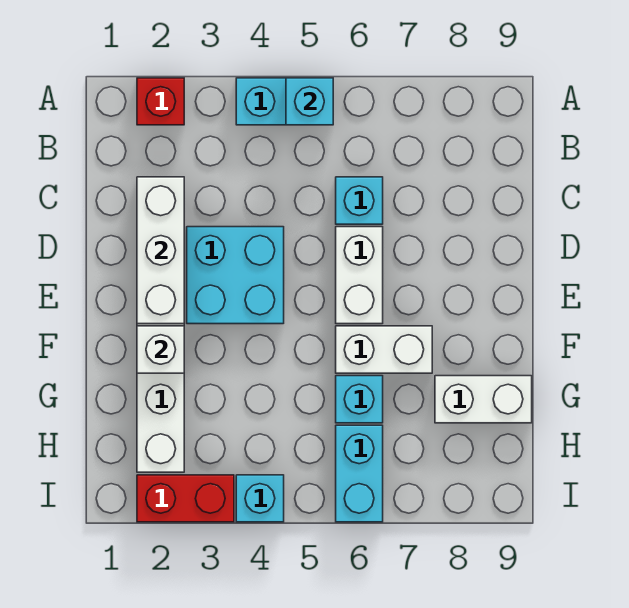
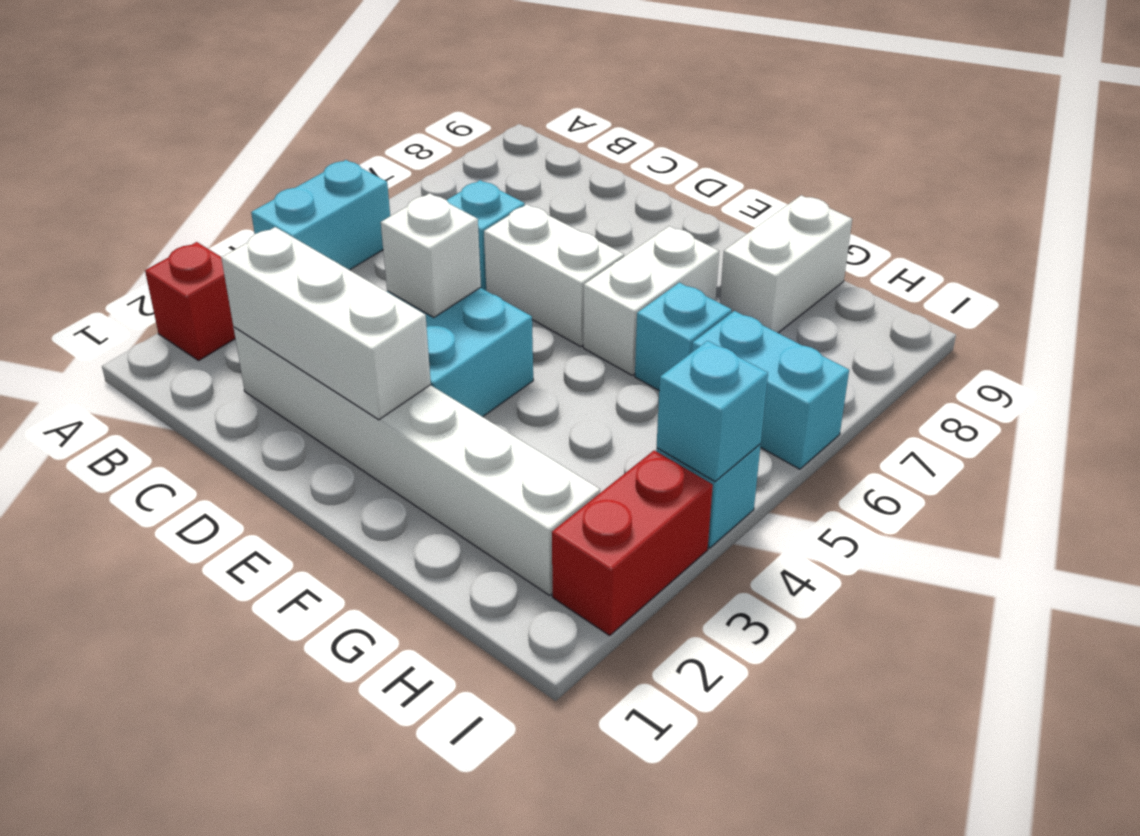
cyan brick A5 level 2 -> cyan brick I4 level 2
white brick F2 level 2 -> white brick D4 level 2

